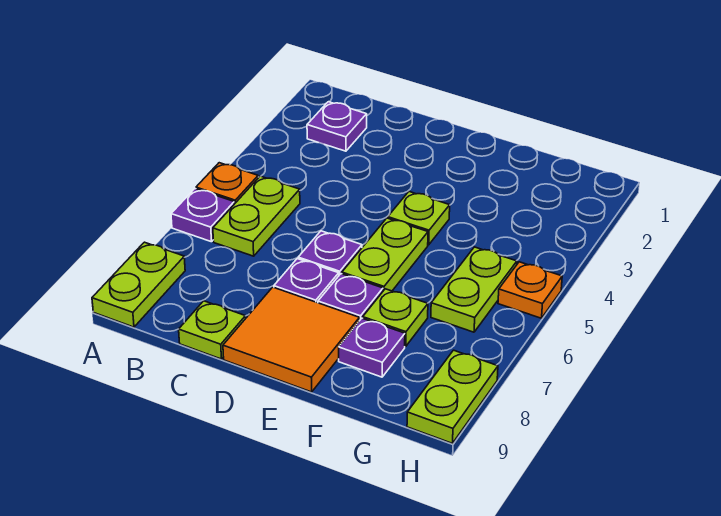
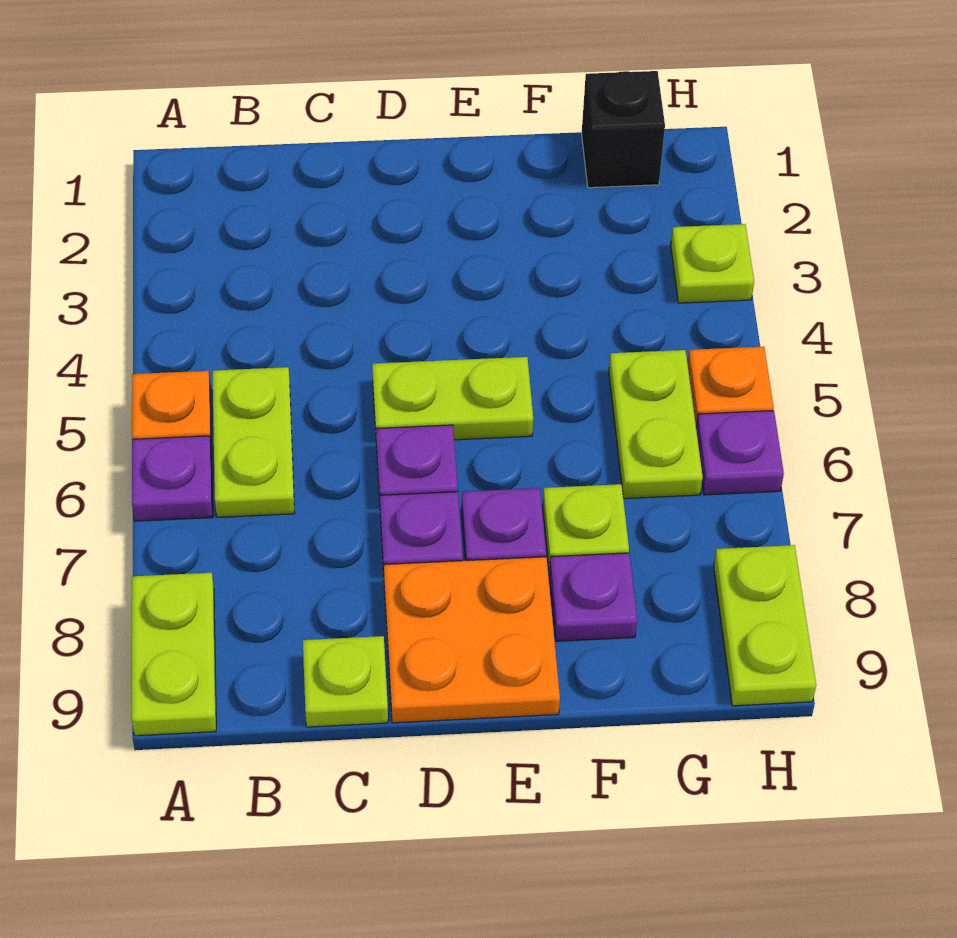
purple plate B2 level 1 -> purple plate H6 level 1
orange tile D8:E9 level 1 -> orange plate D8:E9 level 1
lime plate E4 level 1 -> lime plate H3 level 1
lime plate E5:E6 level 1 -> lime plate D5:E5 level 1
none -> black brick G1 level 1

